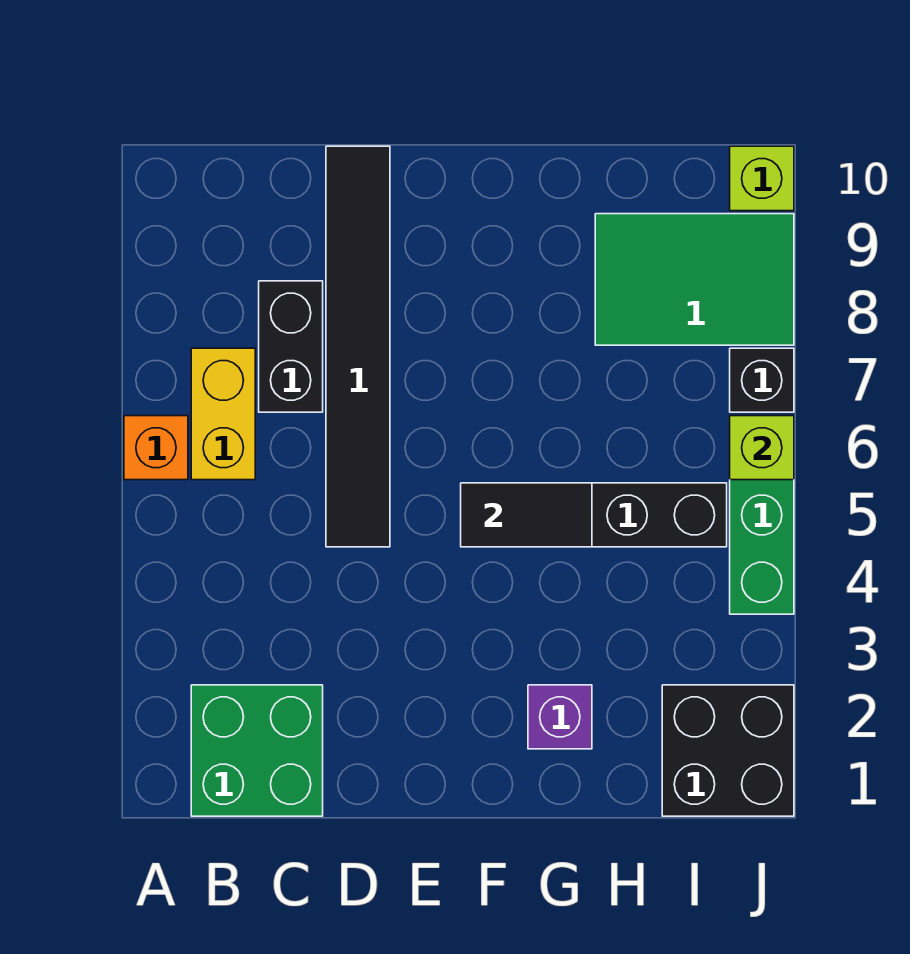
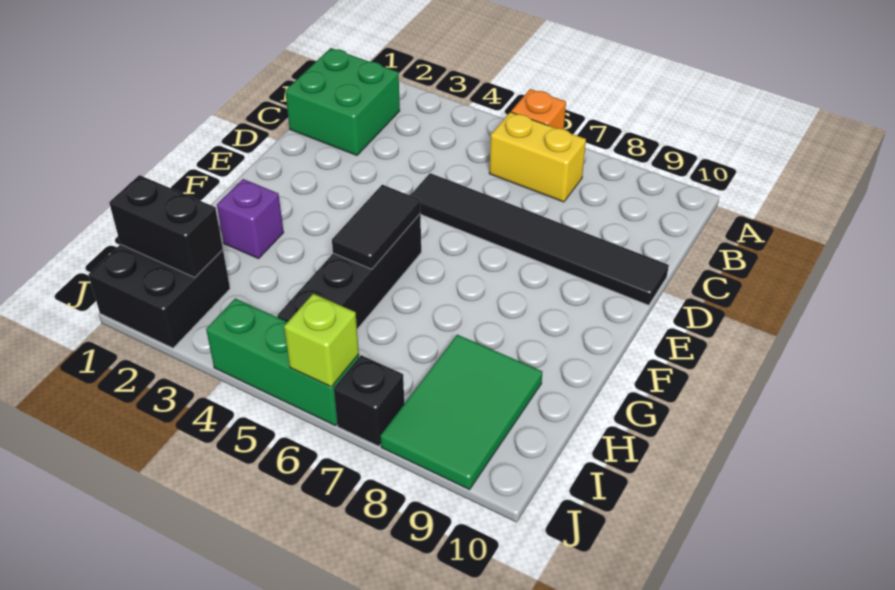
black brick C7:C8 level 1 -> black brick I1:I2 level 2
lime brick J10 level 1 -> none

